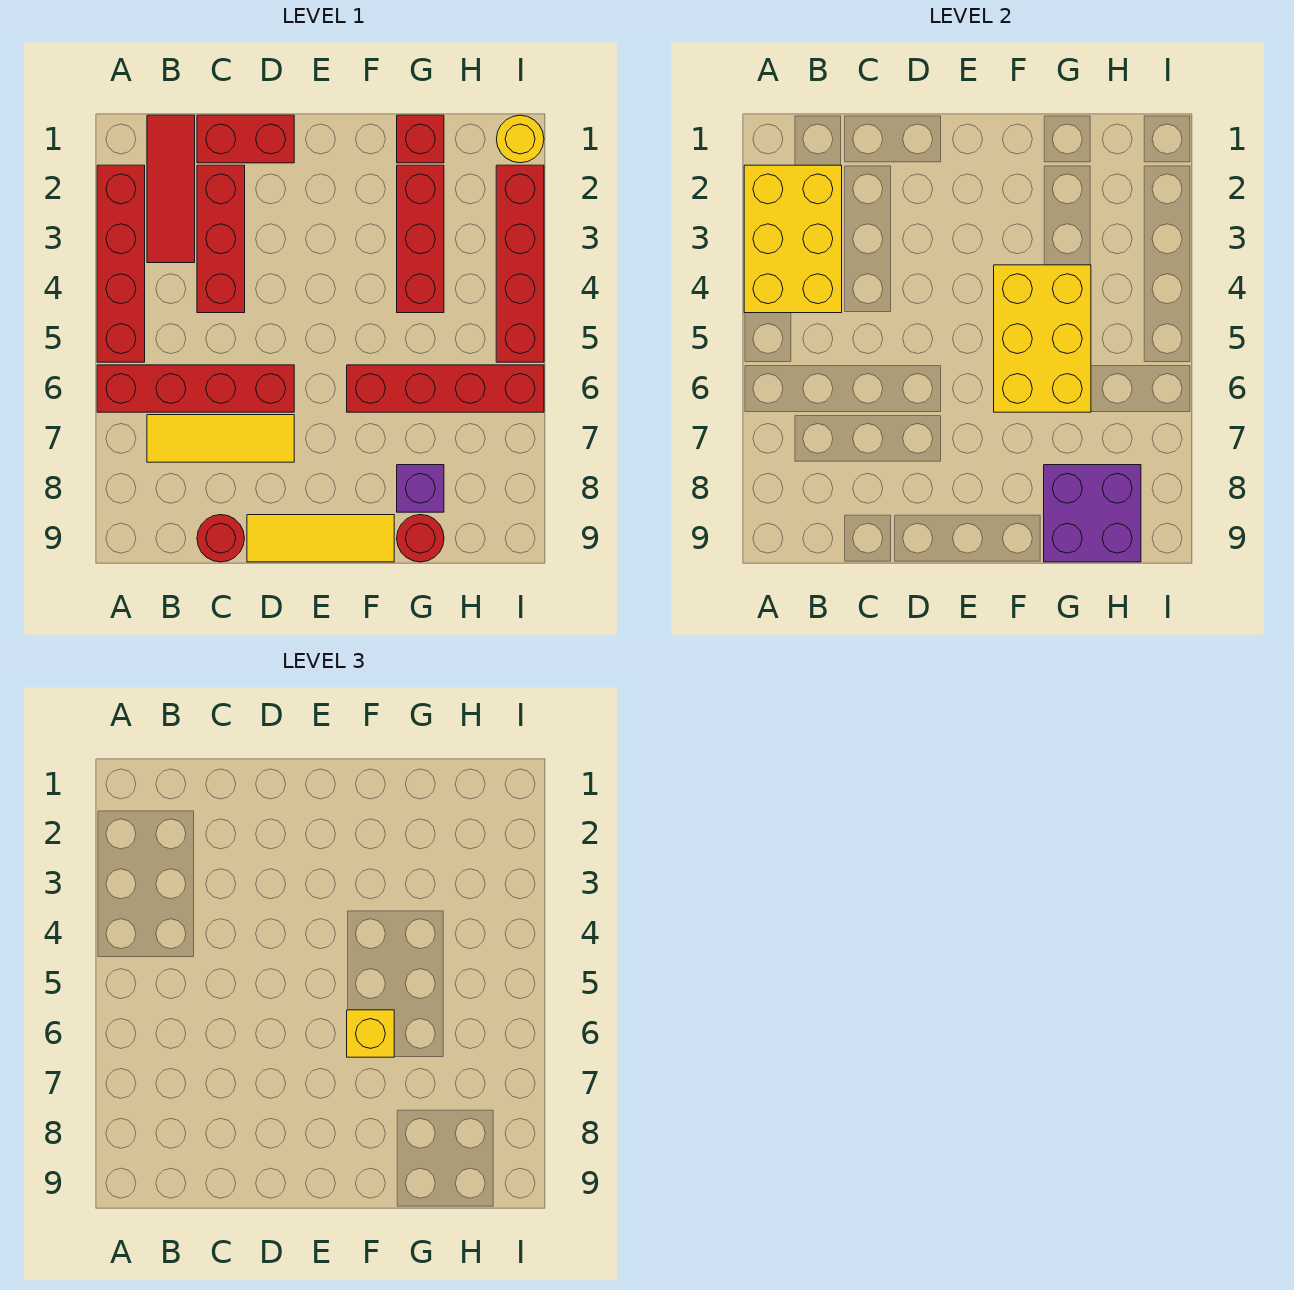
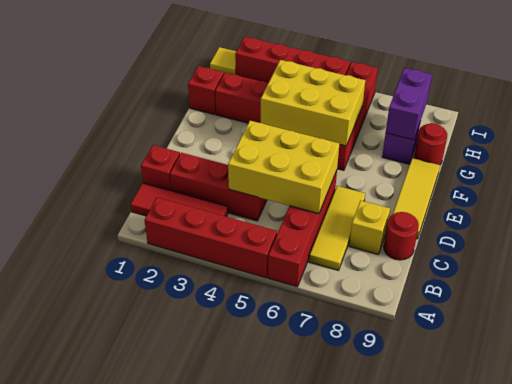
yellow brick A2:B4 level 2 -> yellow brick C4:D6 level 2
red brick C1:D1 level 1 -> red brick C1 level 1
yellow brick F6 level 3 -> yellow brick C8 level 1
purple brick G8:H9 level 2 -> purple brick G8:H8 level 2
yellow round brick I1 level 1 -> yellow tile I1 level 1

